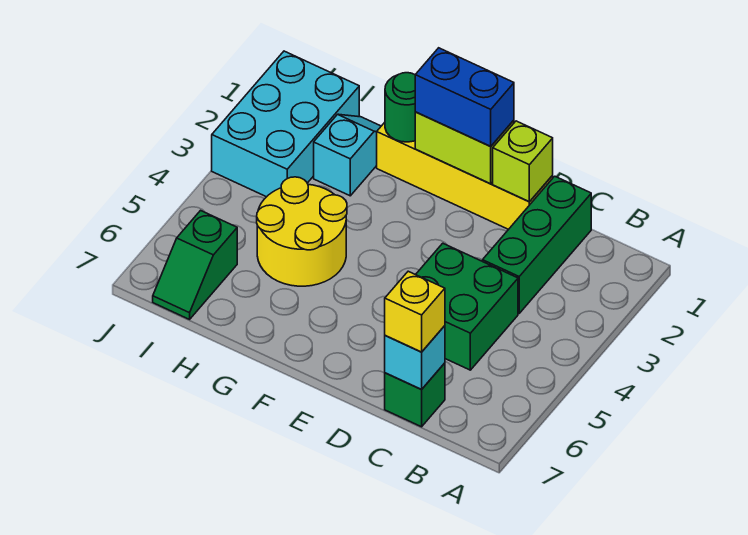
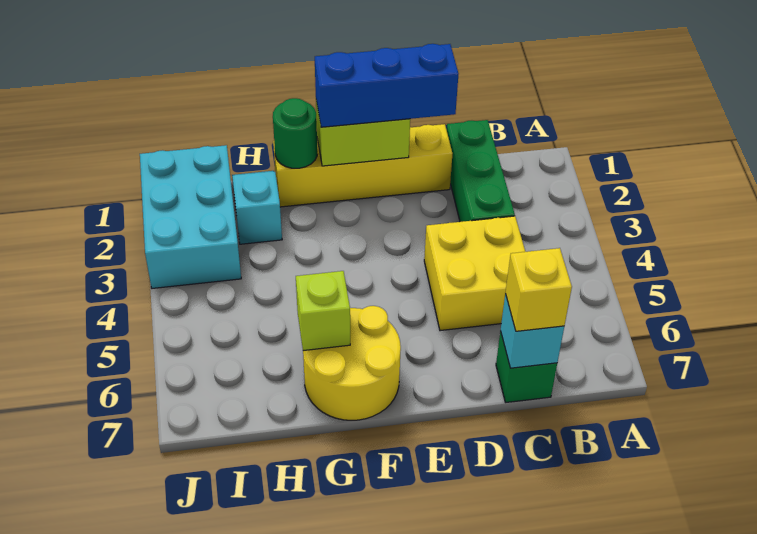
green brick C4:D5 level 1 -> yellow brick C4:D5 level 1
lime brick D1 level 2 -> lime brick G6 level 2
blue brick E1:F1 level 3 -> blue brick D1:F1 level 3
yellow round brick G4:H5 level 1 -> yellow round brick F6:G7 level 1
green slope I6:I7 level 1 top 6 -> none

